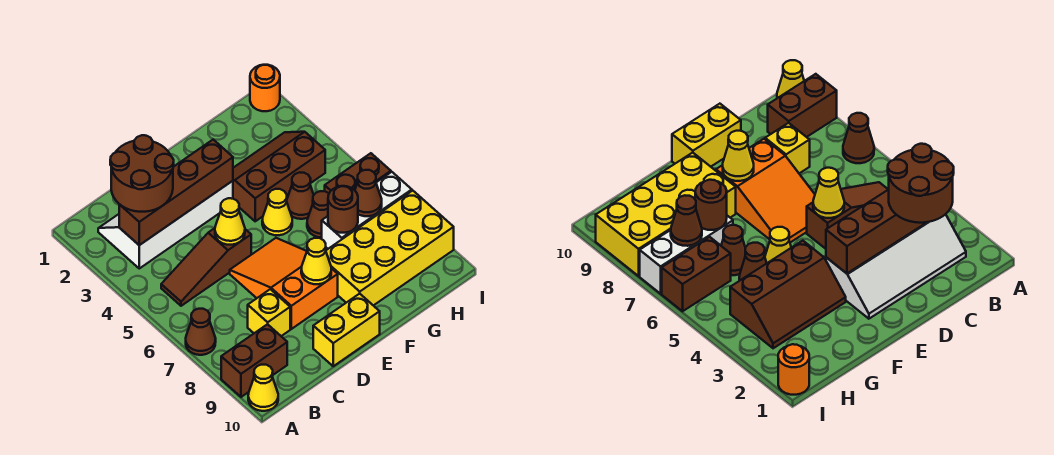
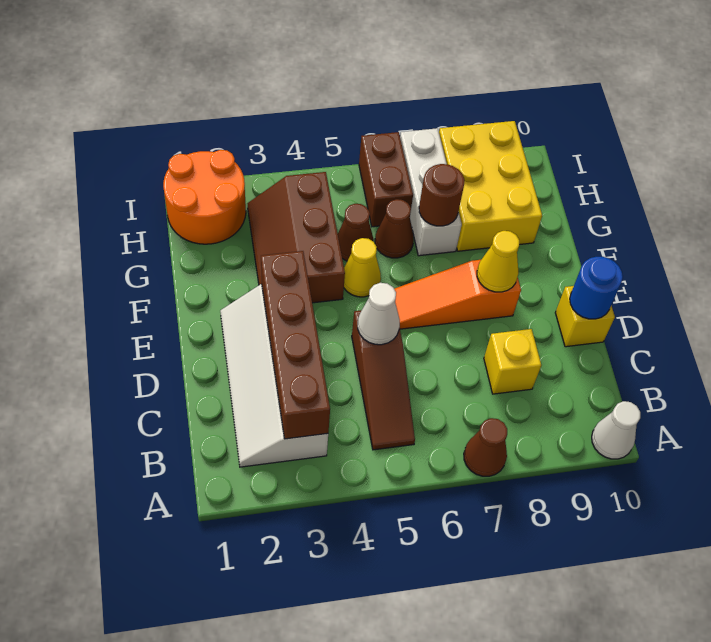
brown brick A9:B9 level 1 -> none
yellow cone A10 level 1 -> white cone A10 level 1
brown round brick B2:C3 level 3 -> none
yellow cone D5 level 2 -> white cone D5 level 2
orange slope D6:E8 level 1 top 8 -> orange slope E6:E8 level 1 top 8
yellow brick D10:E10 level 1 -> yellow brick D10 level 1
none -> blue round brick D10 level 2
yellow brick F8:I9 level 1 -> yellow brick G8:I9 level 1
brown cone H7 level 2 -> none
orange round brick I1 level 1 -> orange round brick H1:I2 level 1

